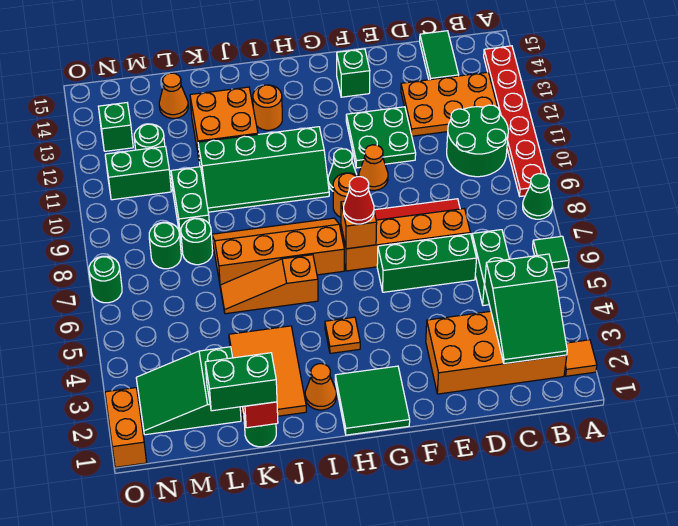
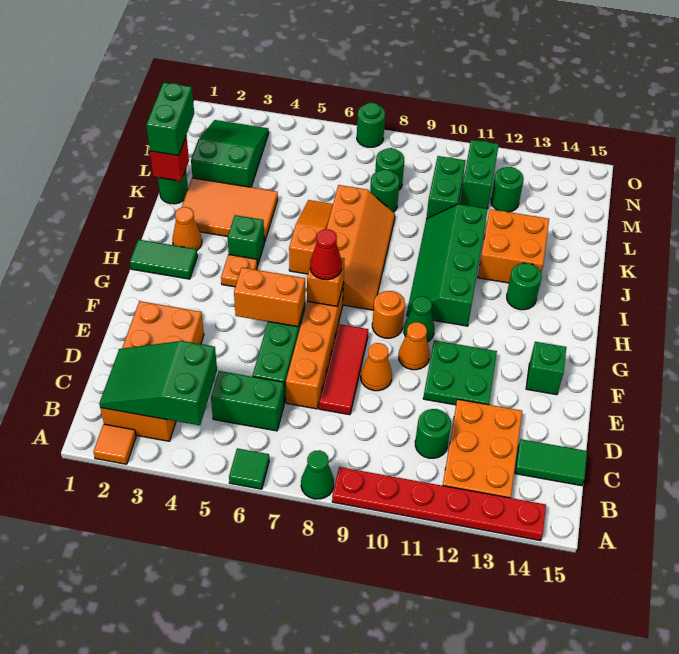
green round brick B10:C11 level 1 -> green round brick C11 level 1
green tile G1:H2 level 1 -> green tile H1:H2 level 1
orange round brick I13 level 1 -> green round brick I13 level 1
green brick L9:L10 level 1 -> green brick L10:M10 level 1
orange cone L14 level 1 -> orange cone E9 level 1
green brick N13 level 1 -> green brick I4 level 1
orange brick O1:O2 level 1 -> orange brick F5:F6 level 2

